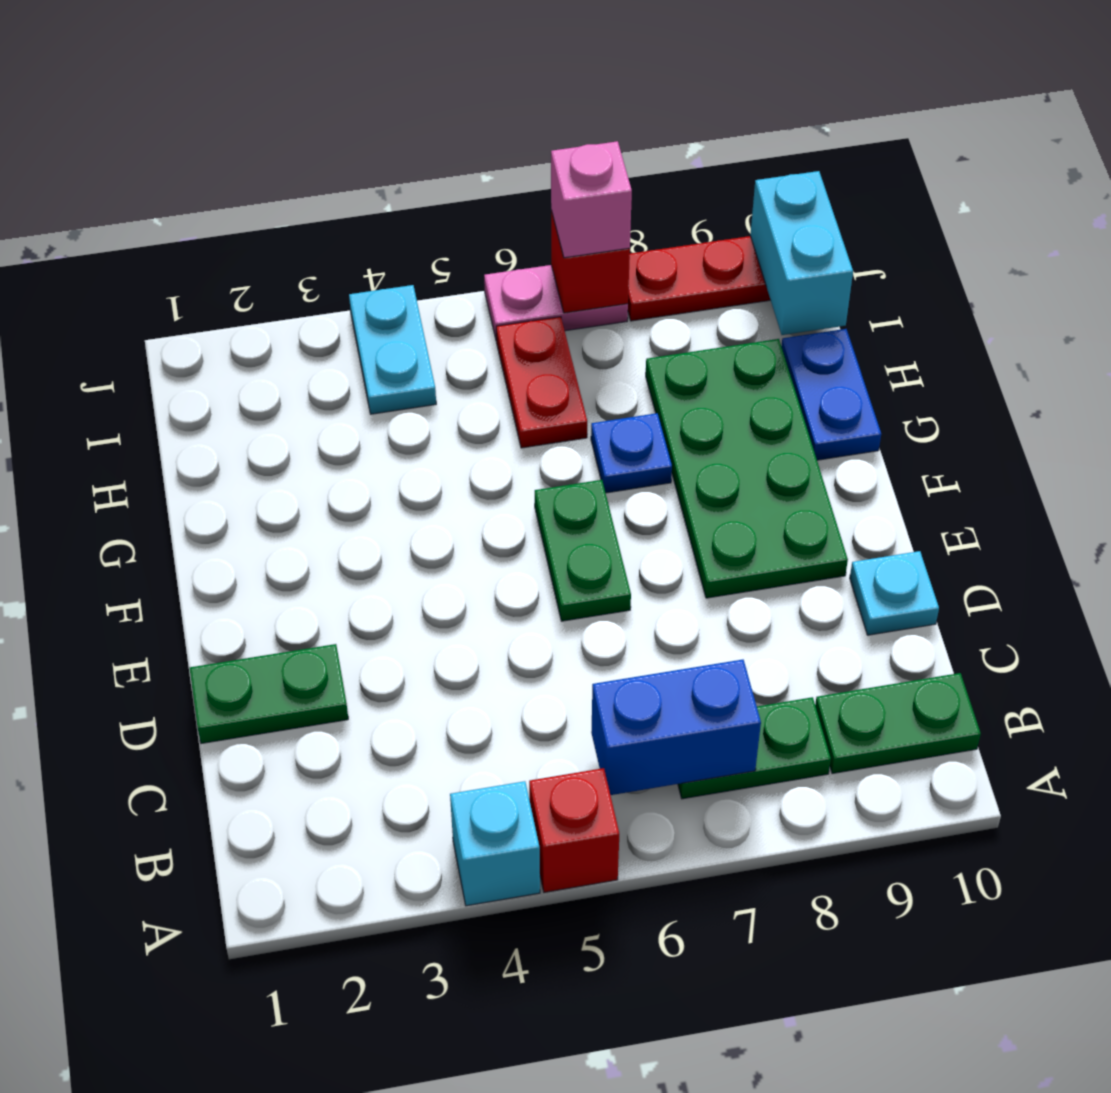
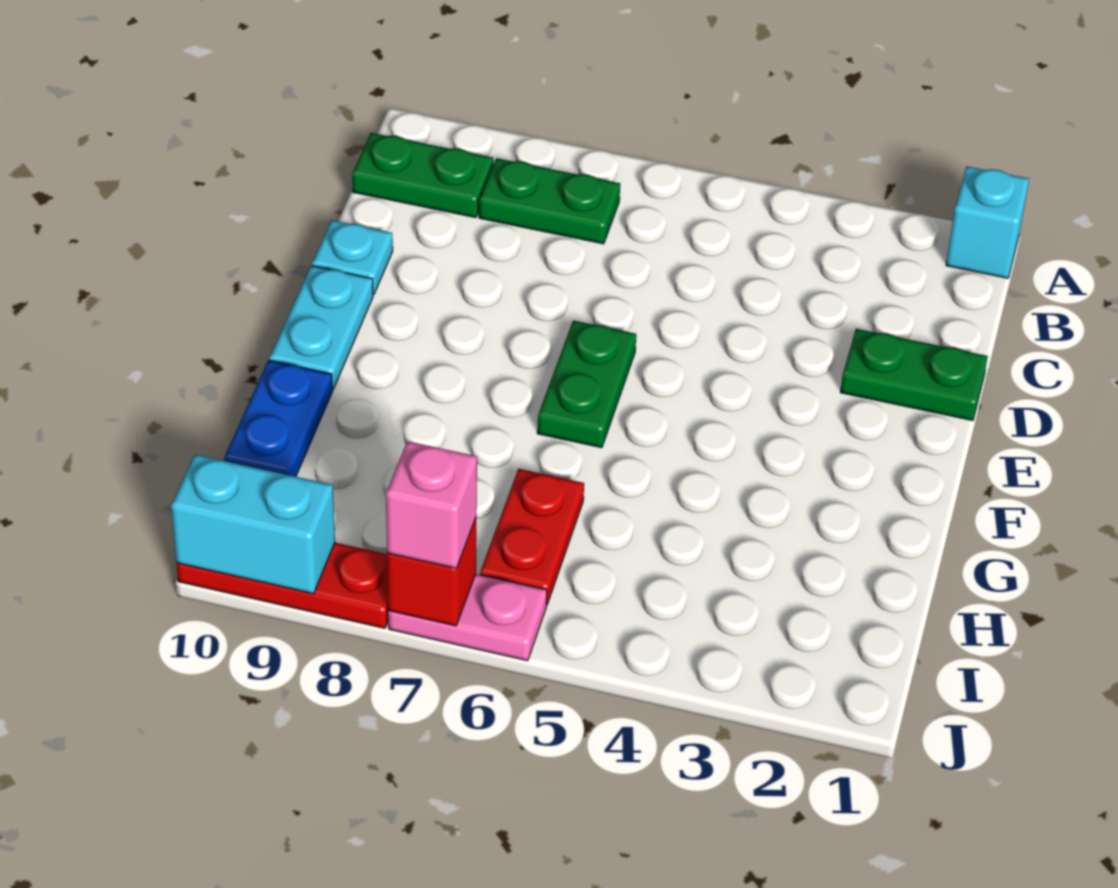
cyan brick A4 level 1 -> cyan brick A1 level 1
red brick A5 level 1 -> none
blue brick B6:B7 level 2 -> none
green plate E8:H9 level 1 -> none
blue plate G7 level 1 -> none
cyan plate I4:J4 level 1 -> cyan plate E10:F10 level 1
cyan brick I10:J10 level 2 -> cyan brick J9:J10 level 2

